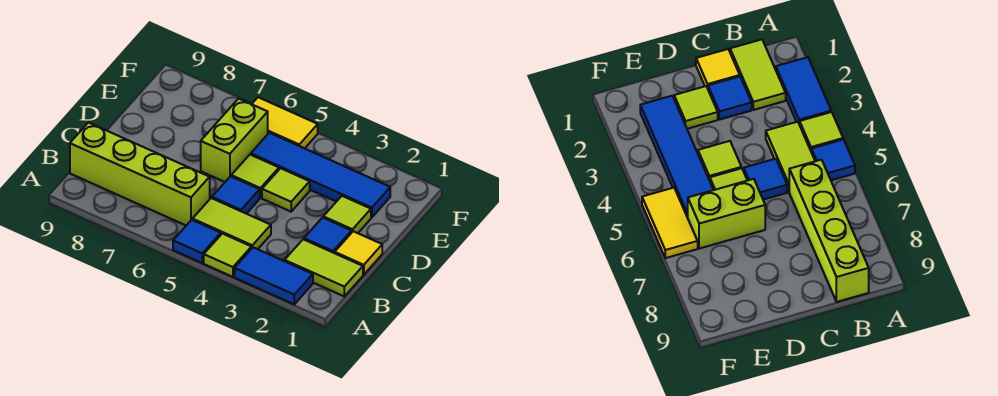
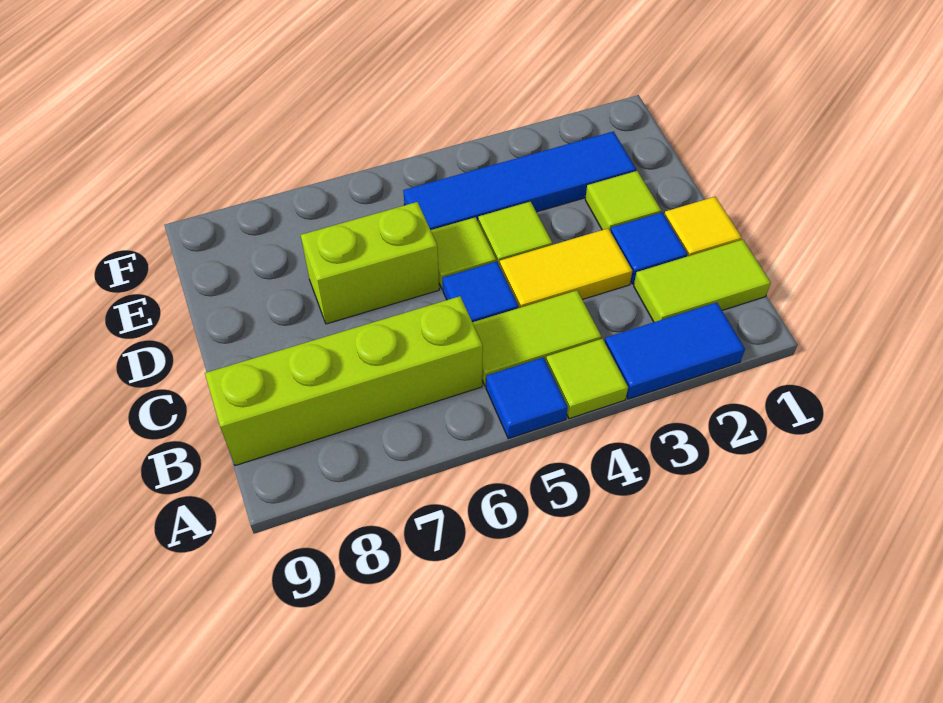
lime brick D6:E6 level 1 -> lime brick D6:D7 level 1
yellow tile F5:F6 level 1 -> yellow tile C3:C4 level 1

